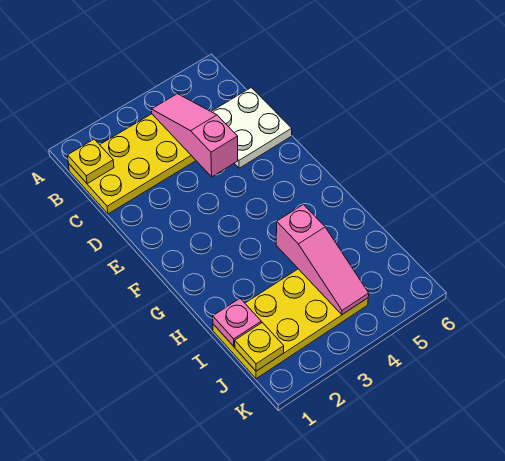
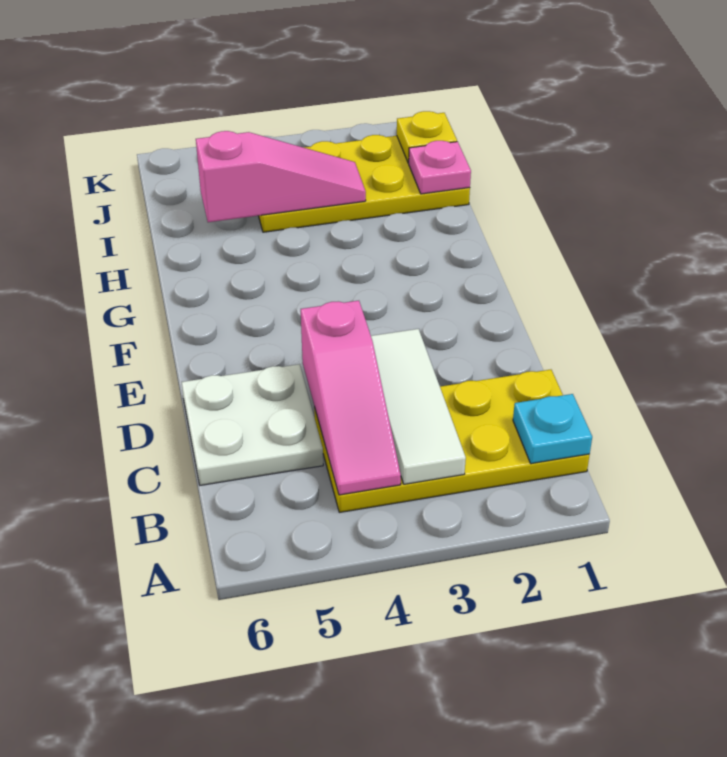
yellow plate B1 level 2 -> cyan plate B1 level 2
none -> white tile B3:D3 level 2
pink slope H4:J4 level 2 top H -> pink slope I3:I5 level 2 top 5

